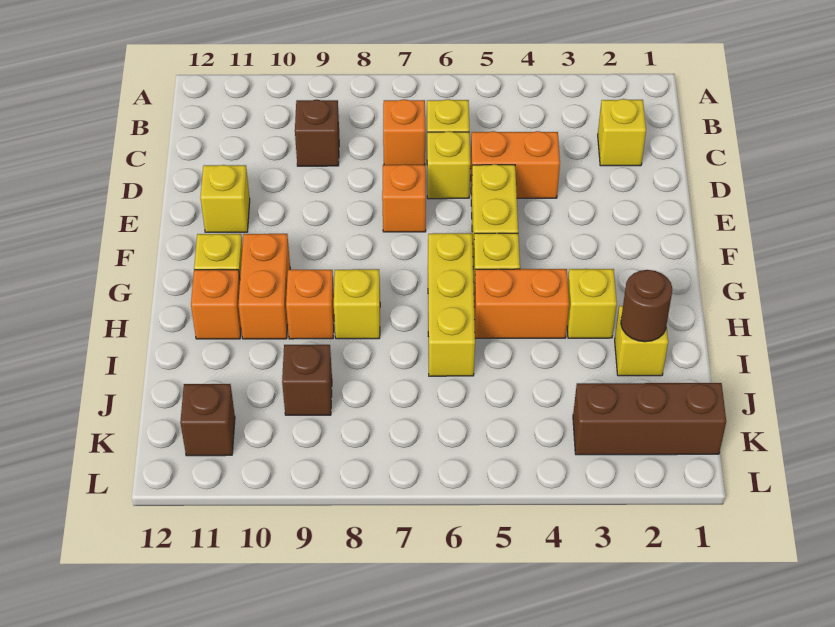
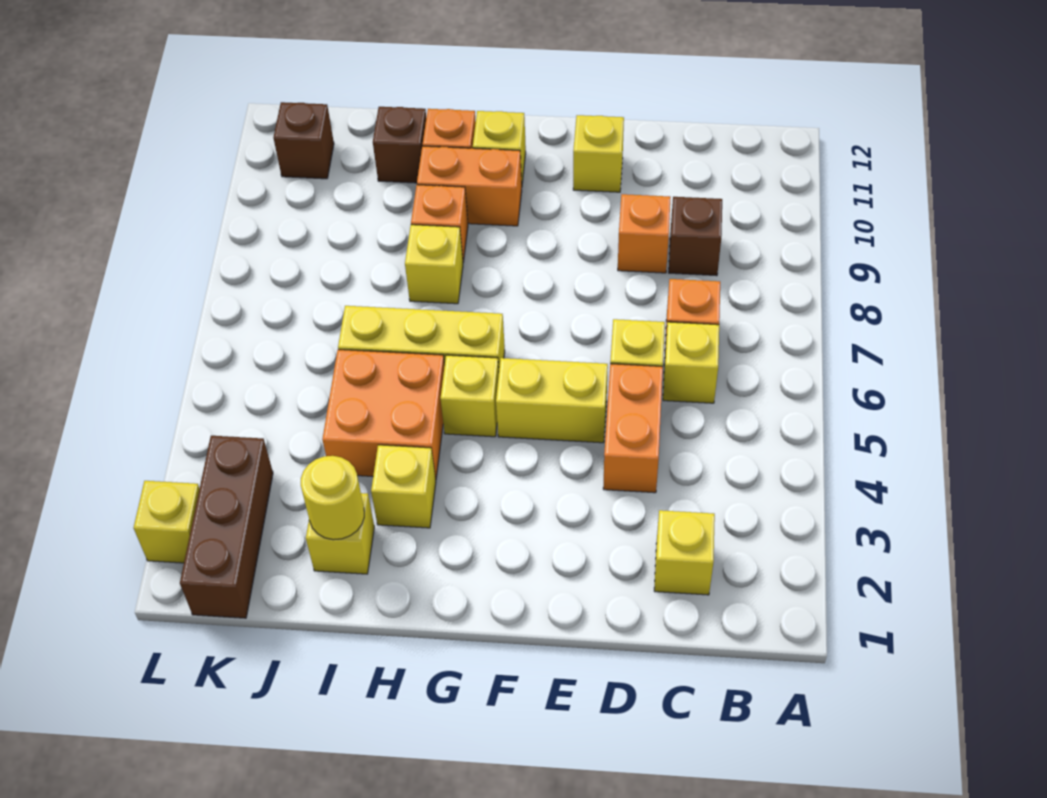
orange brick E7 level 1 -> orange brick D9 level 1
orange brick H4:H5 level 1 -> orange brick H4:I5 level 1
brown round brick I2 level 2 -> yellow round brick I2 level 2
brown brick J9 level 1 -> brown brick I11 level 1
none -> yellow brick L2 level 1

